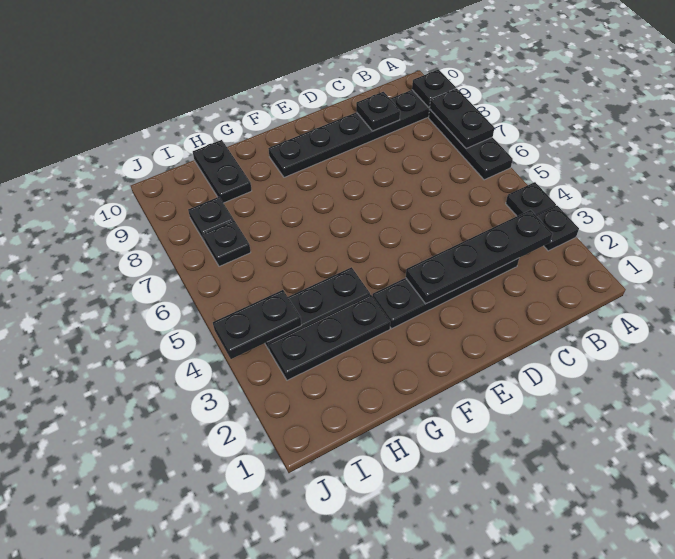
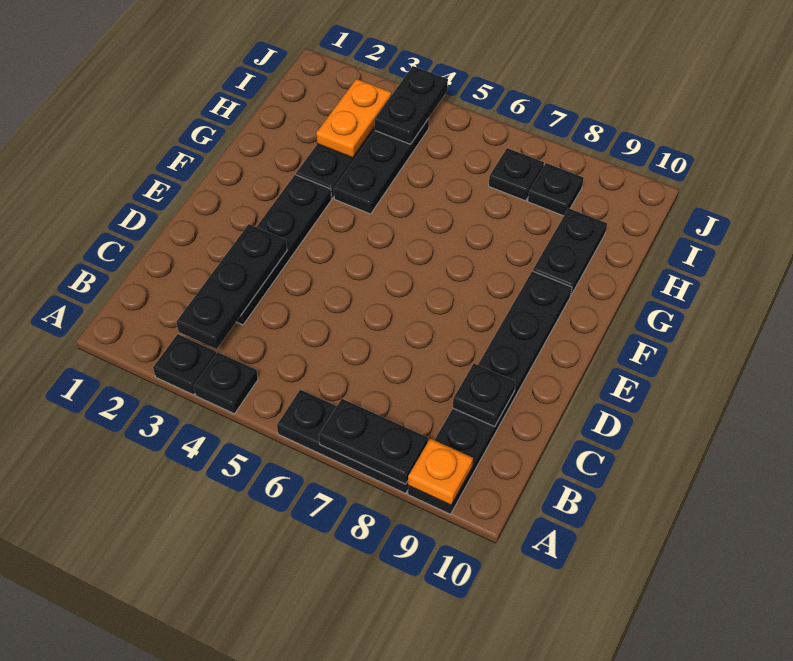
black plate A9 level 2 -> orange plate A9 level 2
black plate B3:E3 level 2 -> black plate B3:D3 level 2
none -> orange plate H3:I3 level 2
black plate H9:H10 level 1 -> black plate G9:H9 level 1

